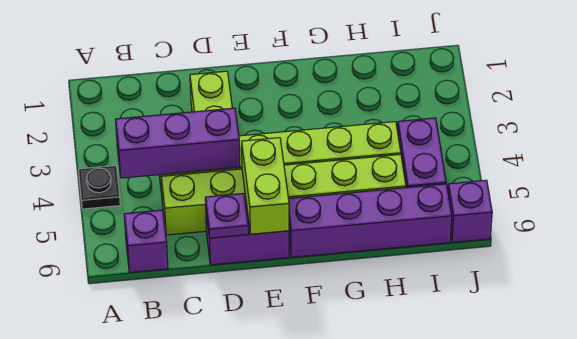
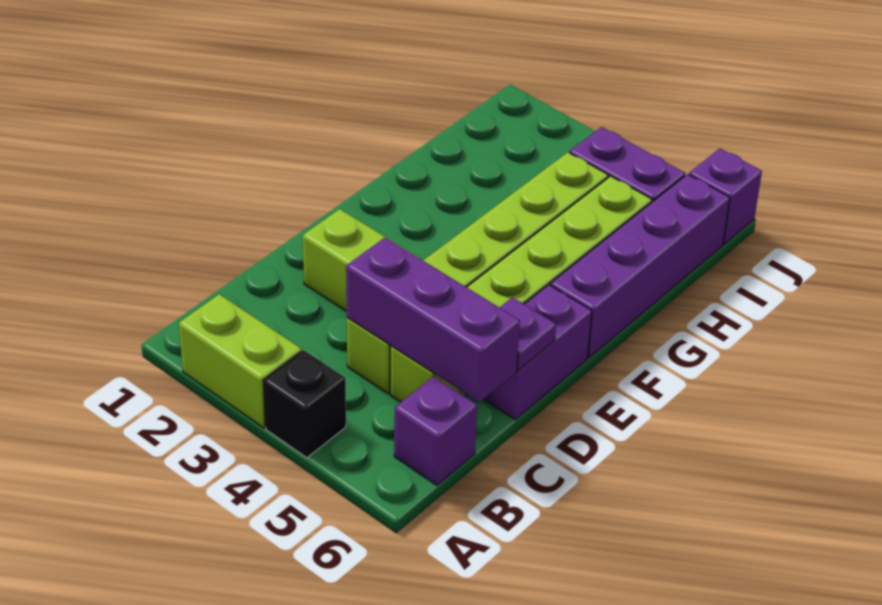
black plate A4 level 1 -> black brick A4 level 1
purple brick B4:D4 level 2 -> purple brick C4:C6 level 2
lime brick E5:E6 level 2 -> lime brick A2:A3 level 1

